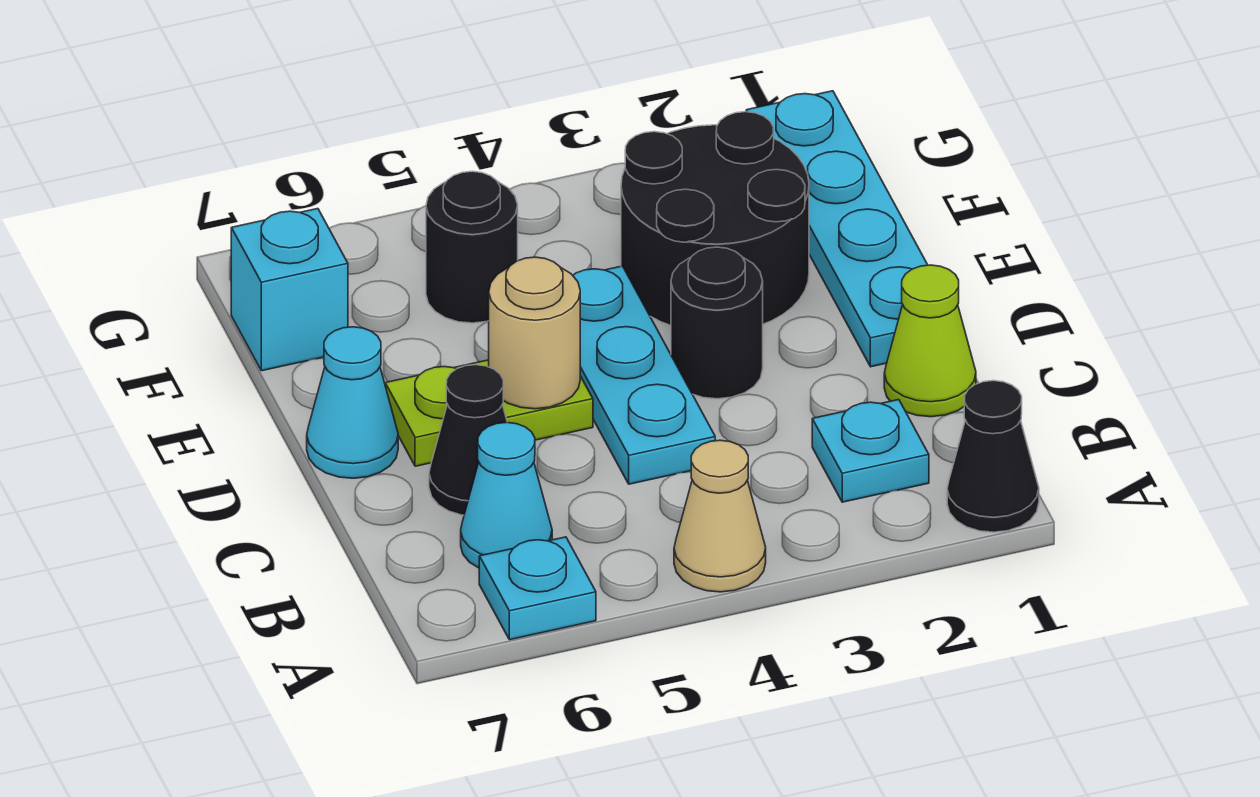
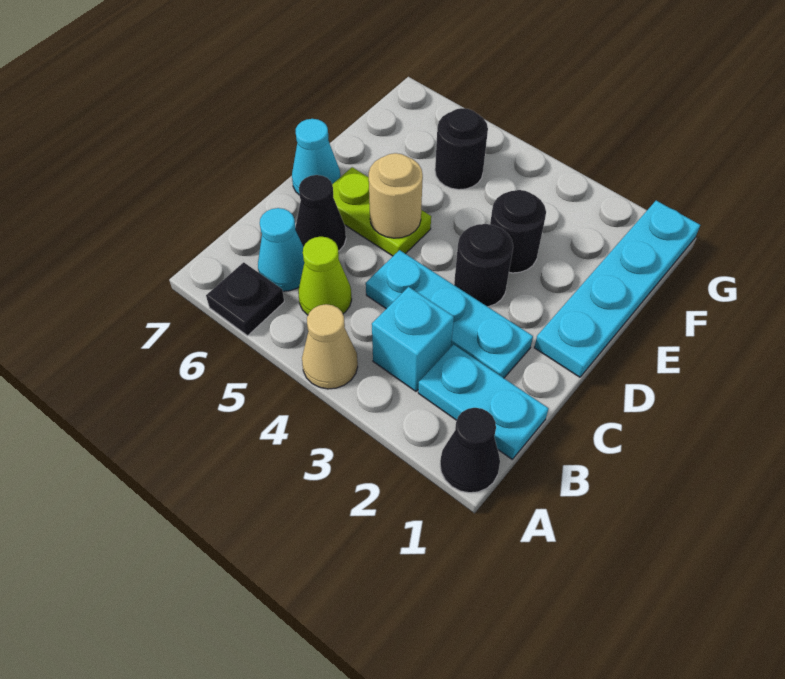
cyan plate A6 level 1 -> black plate A6 level 1
cyan plate B2 level 1 -> cyan plate B1:B2 level 1
lime cone C1 level 1 -> lime cone B5 level 1
cyan plate C4:E4 level 1 -> cyan plate C2:C4 level 1
black round brick E2:F3 level 1 -> black round brick E3 level 1
cyan brick F7 level 1 -> cyan brick B3 level 1

